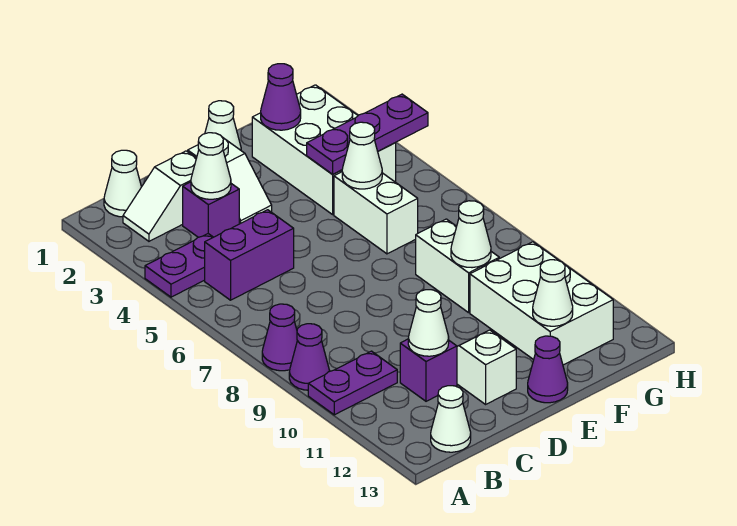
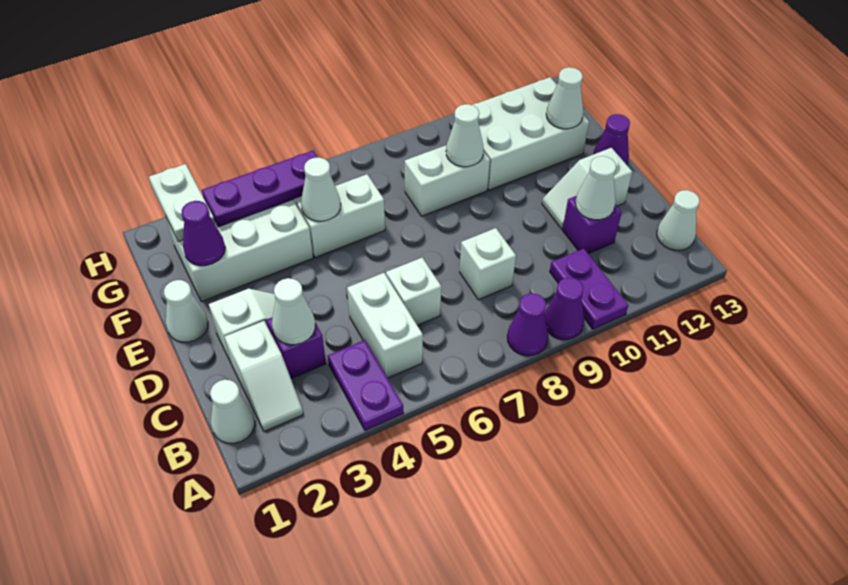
purple brick B5:C5 level 1 -> white brick B5:C5 level 1
none -> white brick C6 level 1
none -> white brick C8 level 1
purple plate F4:H4 level 2 -> purple plate G3:G5 level 2
none -> white plate G2:H2 level 2

